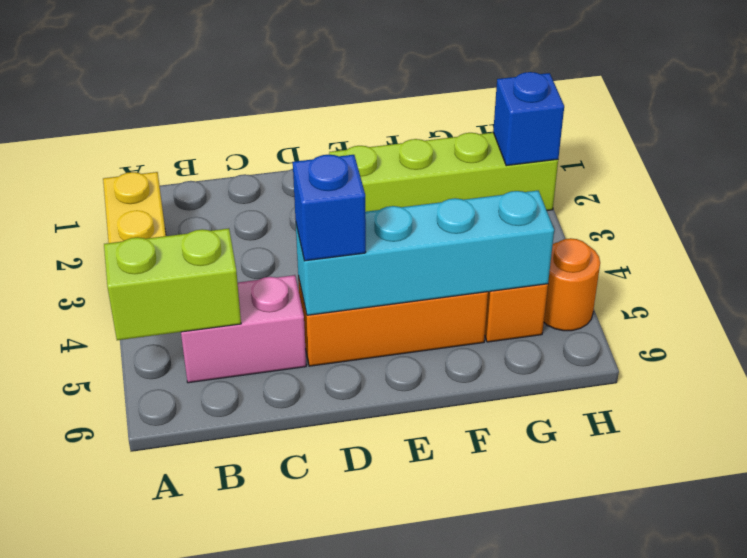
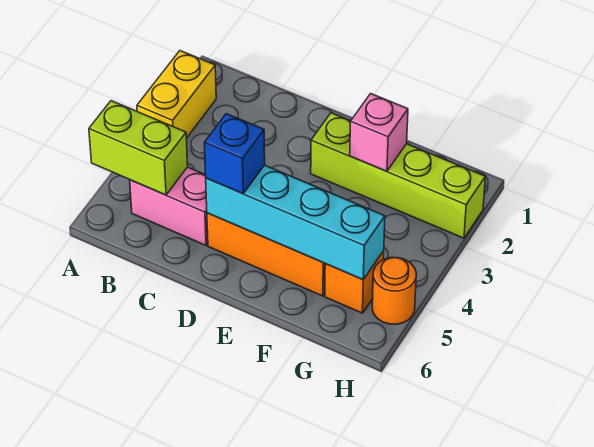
none -> pink brick F2 level 2
blue brick H2 level 2 -> none

